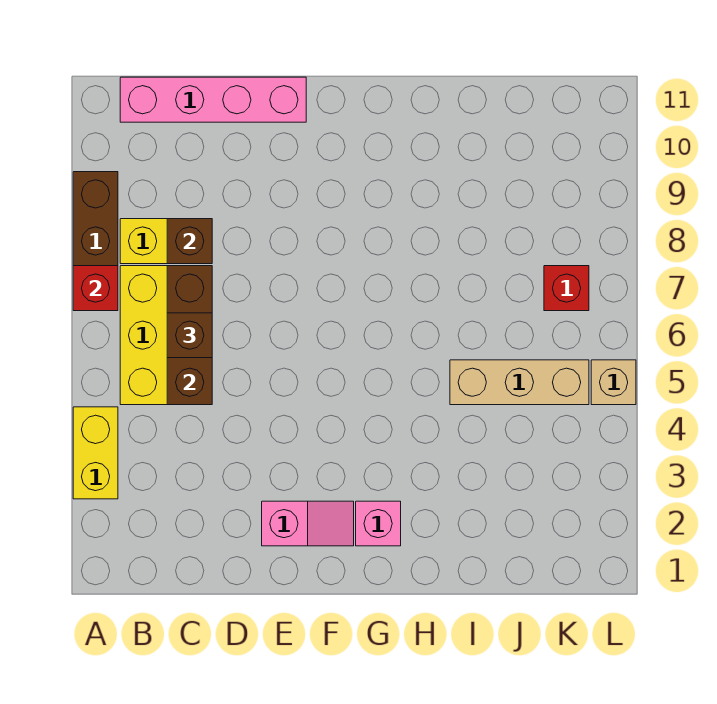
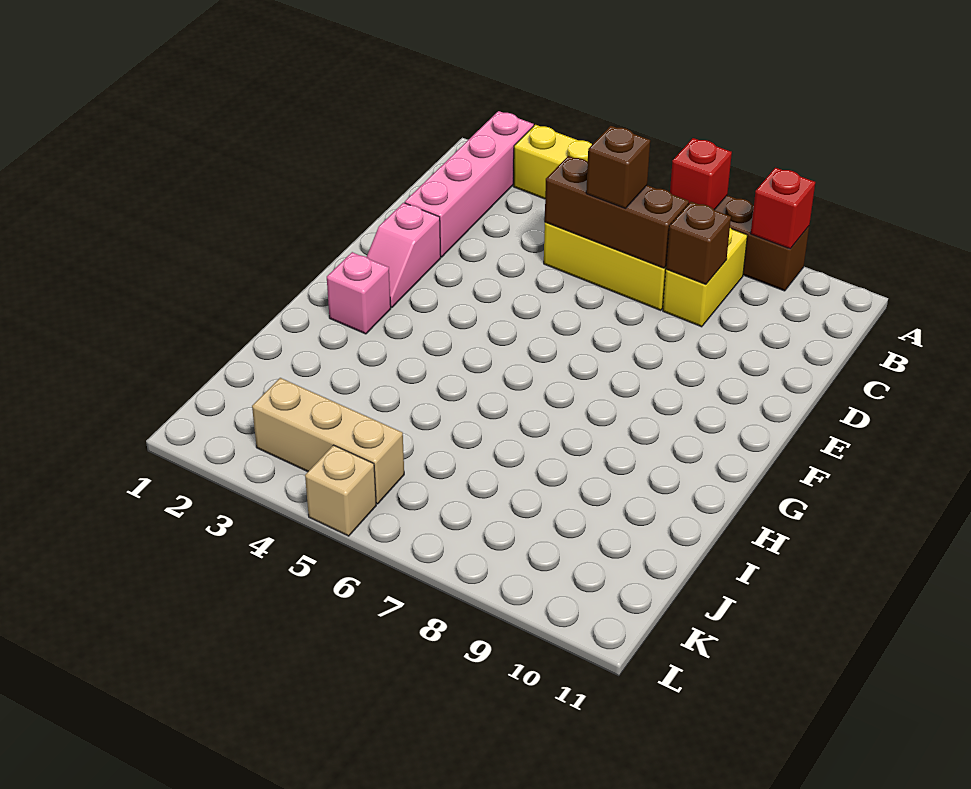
pink brick B11:E11 level 1 -> pink brick A2:D2 level 1
tan brick I5:K5 level 1 -> tan brick K3:K5 level 1
red brick K7 level 1 -> red brick A9 level 2

